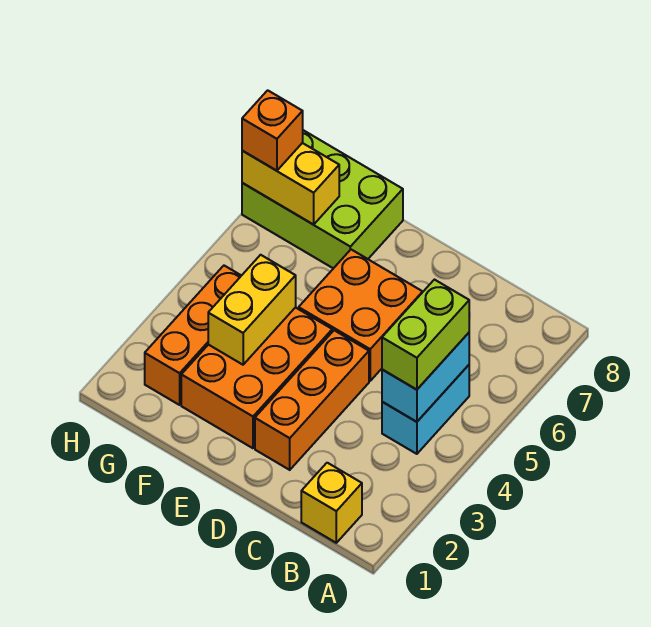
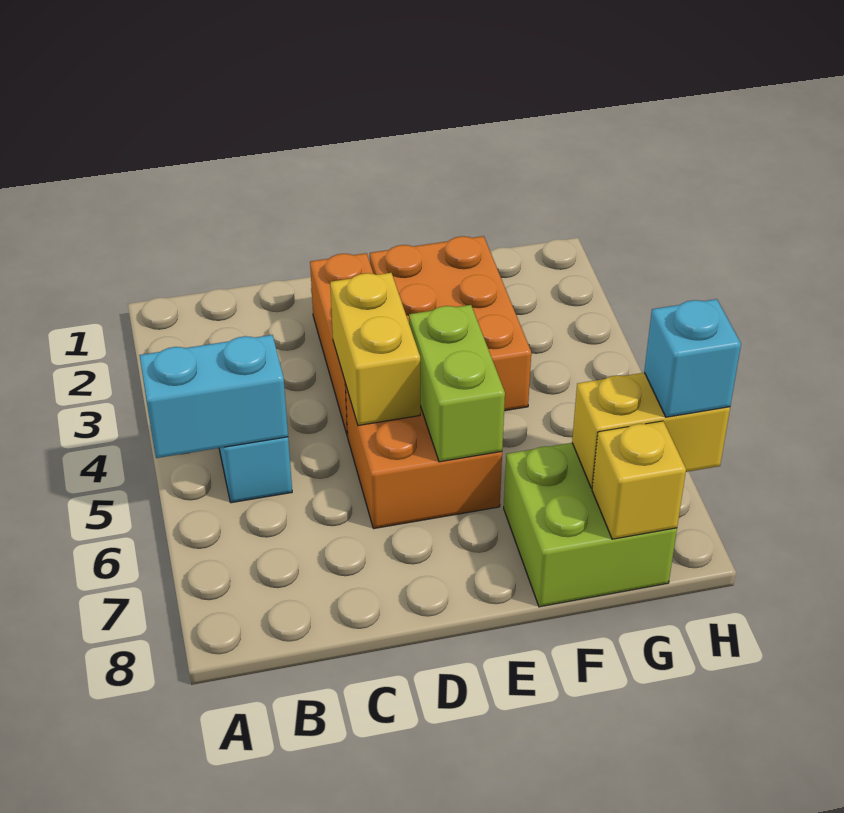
yellow brick B1 level 1 -> yellow brick G8 level 2
cyan brick B4:B5 level 2 -> cyan brick A5:B5 level 2
lime brick B4:B5 level 3 -> lime brick E5:E6 level 2
yellow brick F3:F4 level 2 -> yellow brick D4:D5 level 2
lime brick F7:H8 level 1 -> lime brick F7:G8 level 1
orange brick G2:G4 level 1 -> none
orange brick H7 level 3 -> cyan brick H7 level 3

